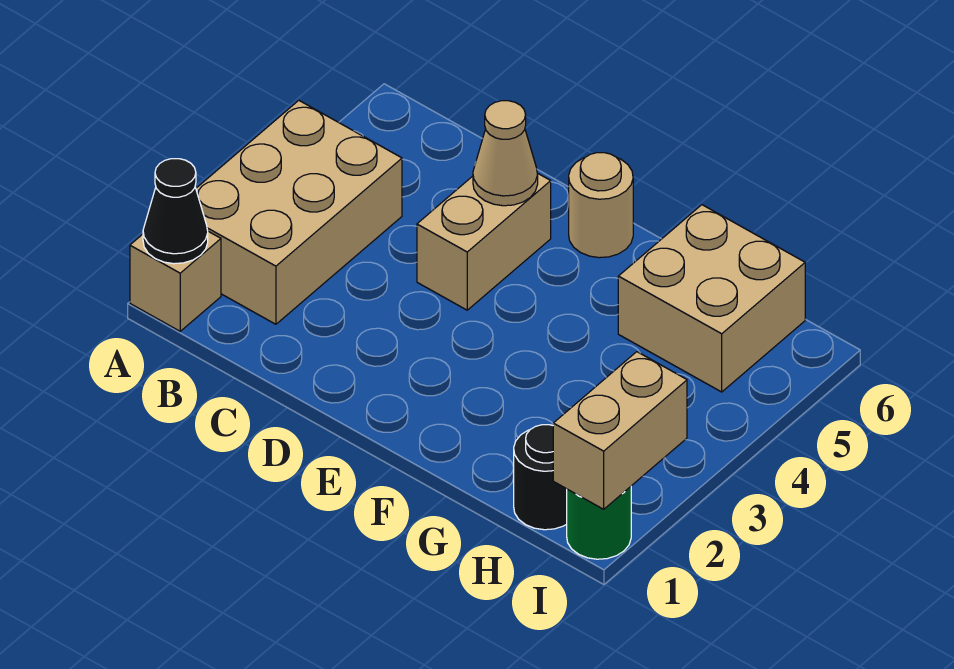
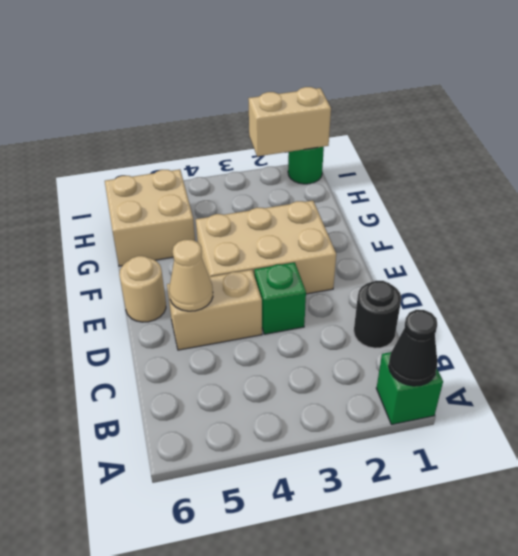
tan brick A1 level 1 -> green brick A1 level 1
tan brick A2:B4 level 1 -> tan brick E2:F4 level 1
none -> green brick D3 level 1
black round brick H1 level 1 -> black round brick C1 level 1

